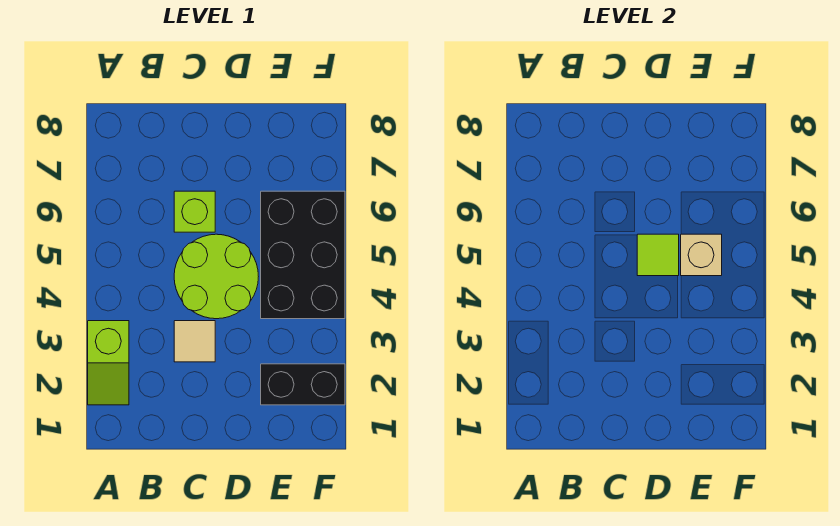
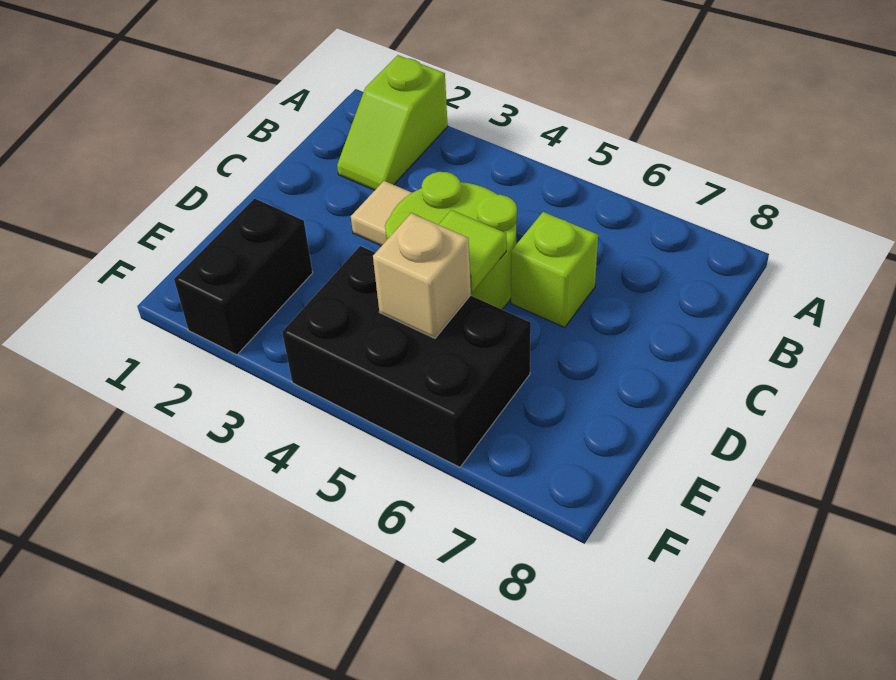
lime slope A2:A3 level 1 top 3 -> lime slope A2:B2 level 1 top A

